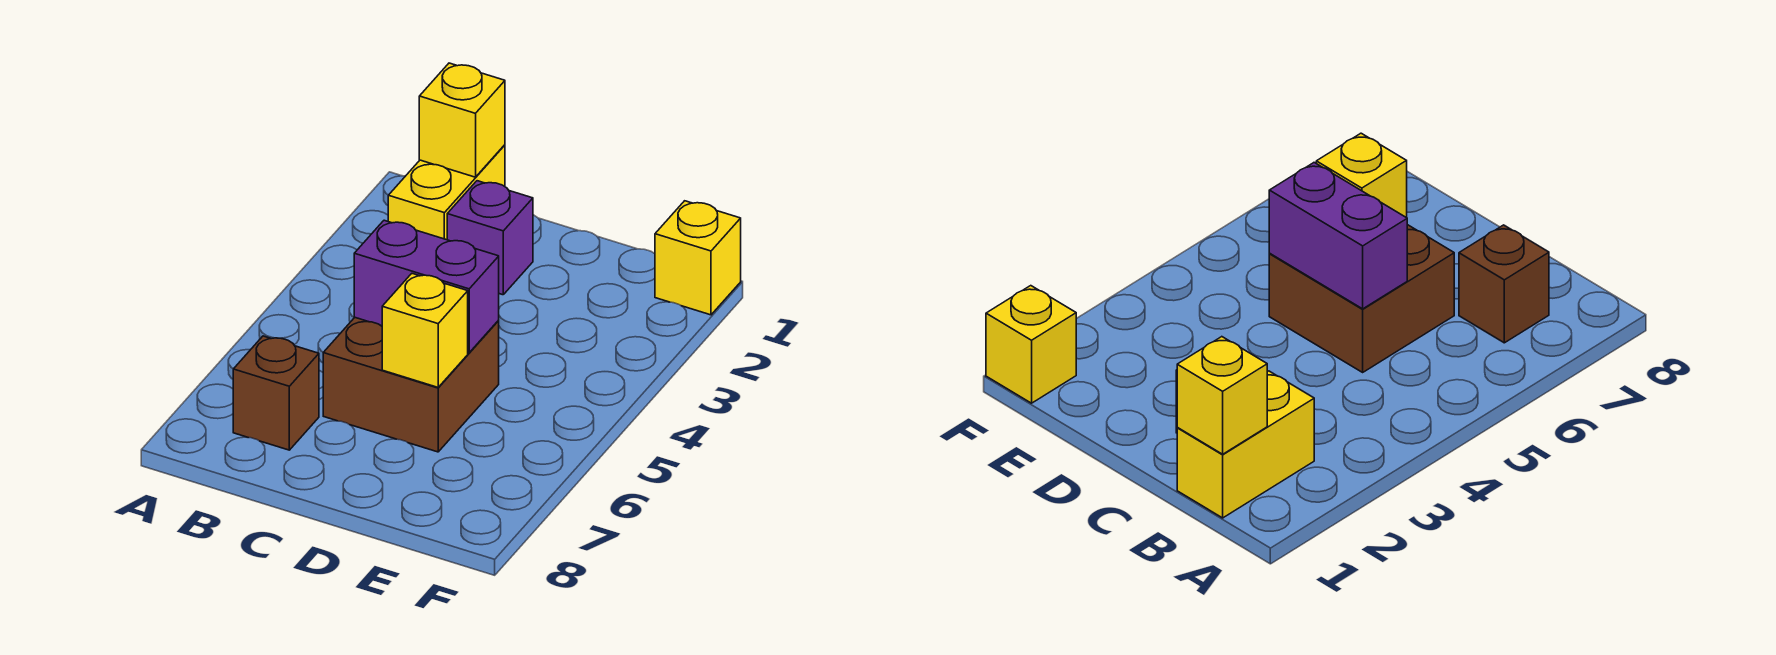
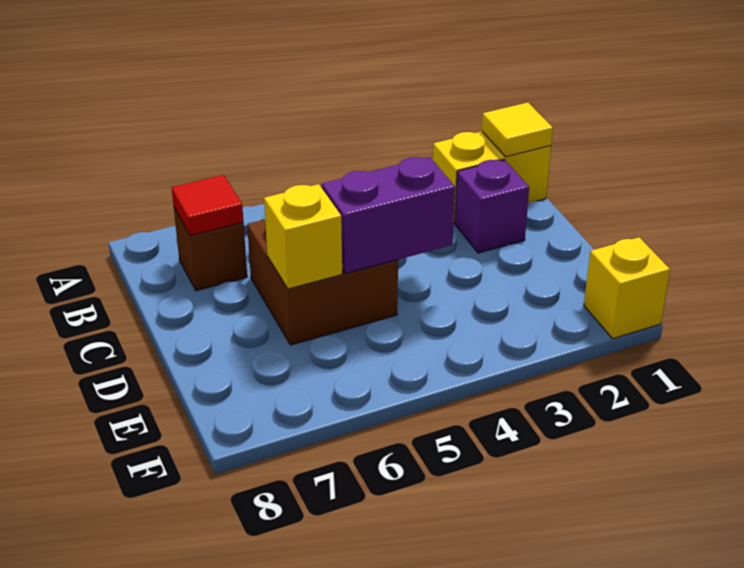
yellow brick B1 level 2 -> yellow tile B1 level 2
none -> red tile B7 level 2
purple brick C5:D5 level 2 -> purple brick D4:D5 level 2

